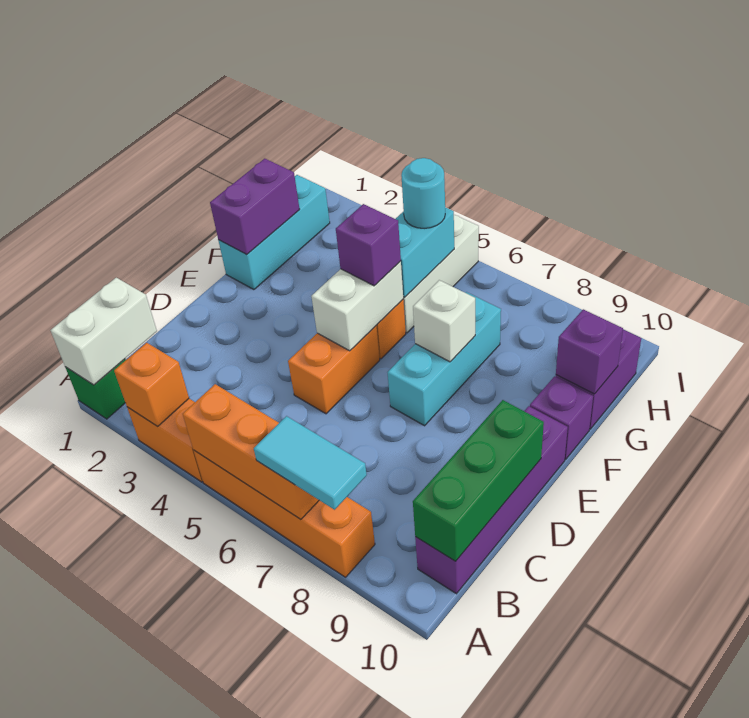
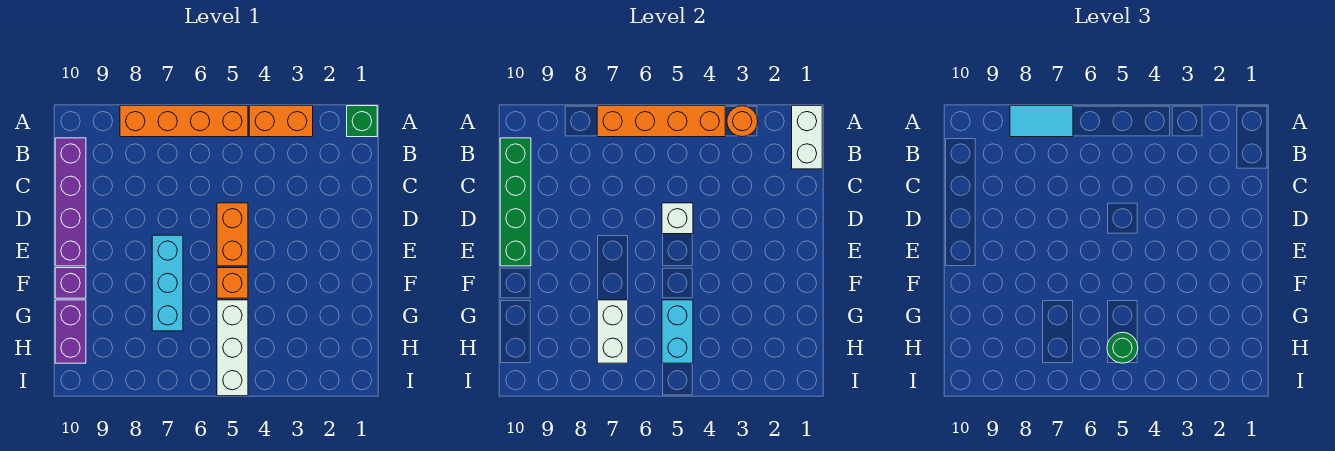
orange brick A3 level 2 -> orange round brick A3 level 2
orange brick A5:A7 level 2 -> orange brick A4:A7 level 2
green brick B10:D10 level 2 -> green brick B10:E10 level 2
white brick E5:F5 level 2 -> white brick G7:H7 level 2
cyan brick F1:H1 level 1 -> none
purple brick F1:G1 level 2 -> none
purple brick F5 level 3 -> none
white brick F7 level 2 -> white brick D5 level 2
purple brick G10 level 2 -> none
cyan round brick H5 level 3 -> green round brick H5 level 3

